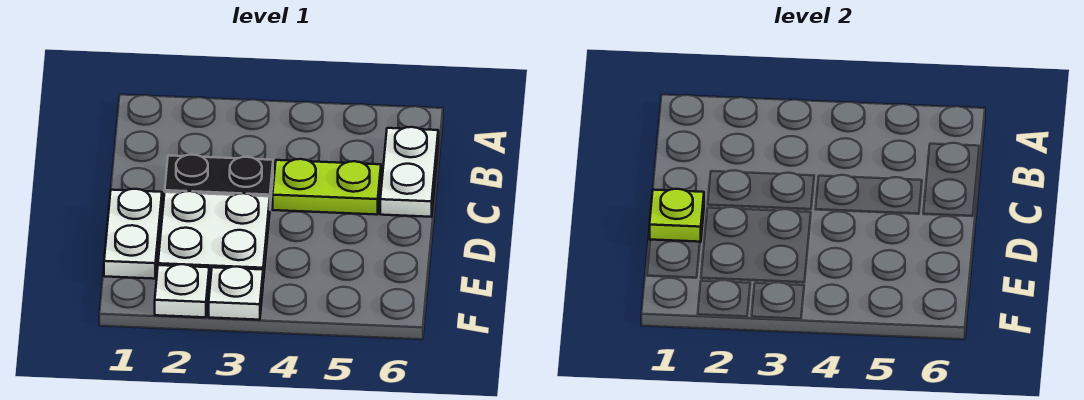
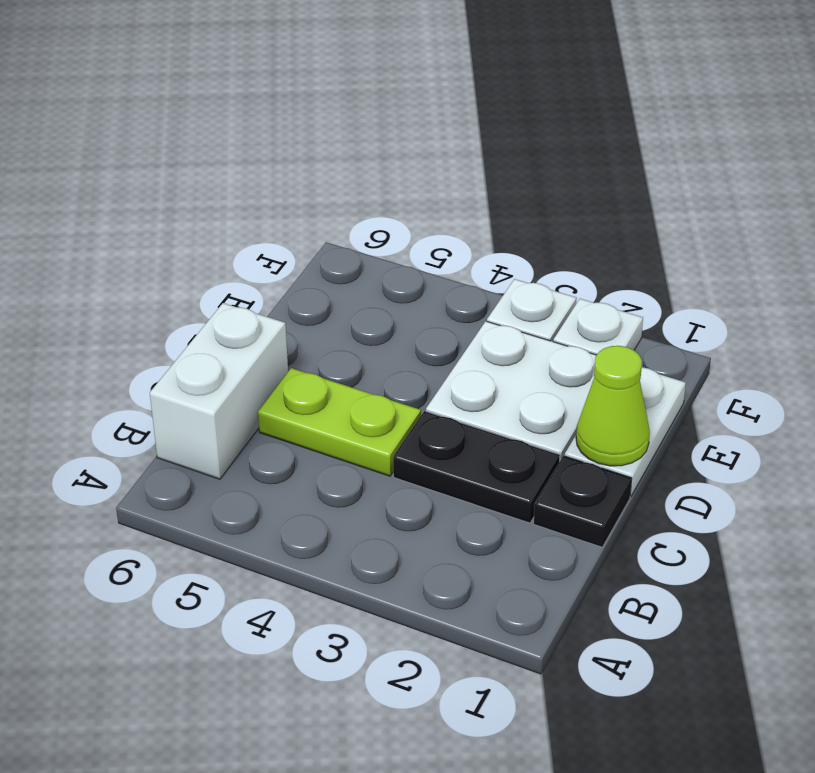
white plate B6:C6 level 1 -> white brick B6:C6 level 1
none -> black plate C1 level 1
lime plate D1 level 2 -> lime cone D1 level 2

